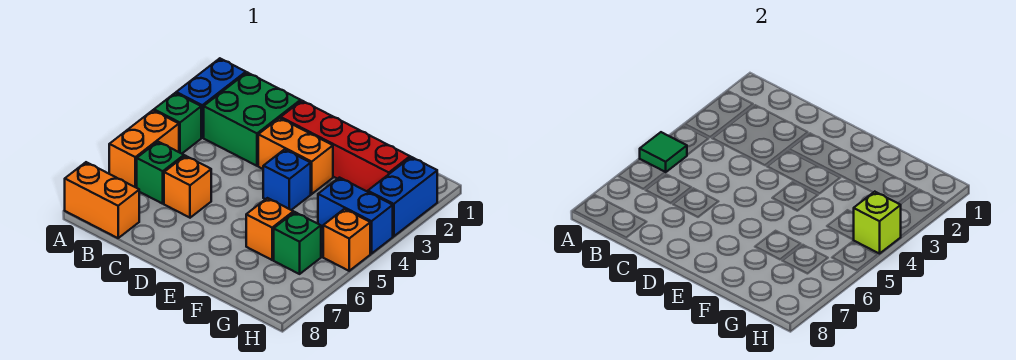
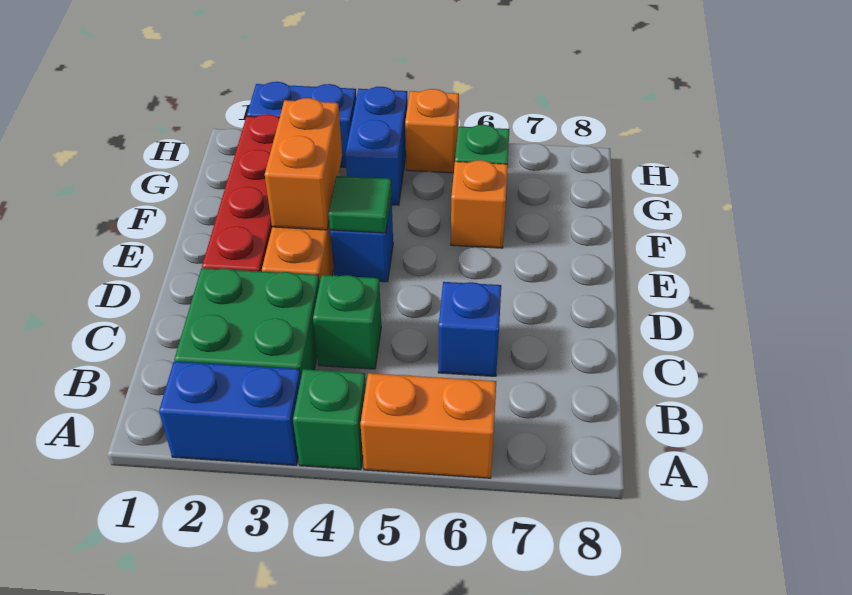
green tile A5 level 2 -> green tile E4 level 2
orange brick A8:B8 level 1 -> orange brick E3:F3 level 2
green brick B6 level 1 -> green brick C4 level 1
orange brick C6 level 1 -> blue brick C6 level 1
lime brick H4 level 2 -> none

